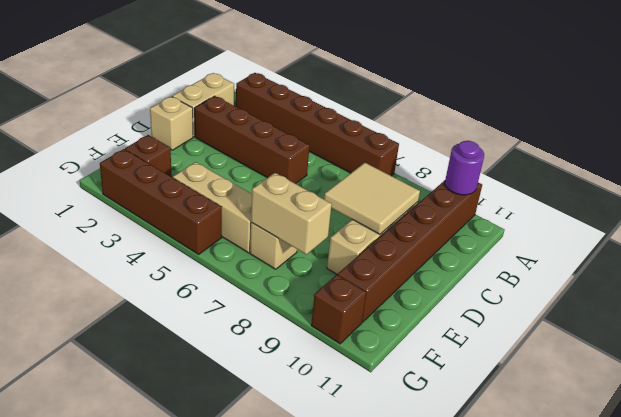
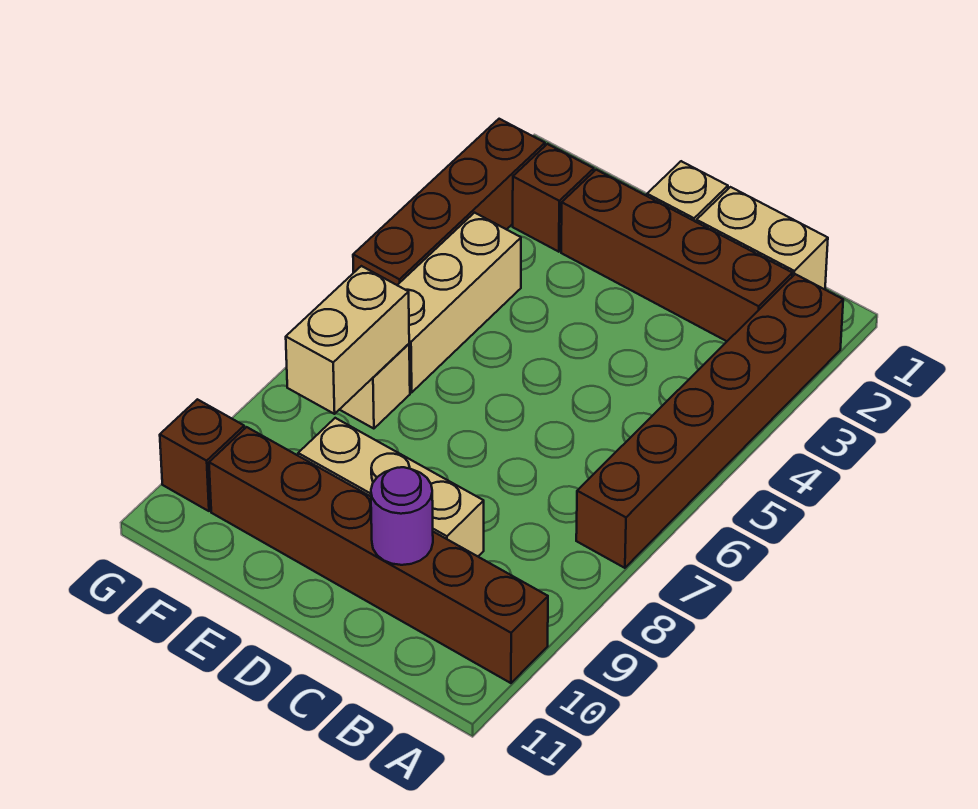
purple round brick A10 level 2 -> purple round brick C10 level 2
brown brick C2:C5 level 1 -> brown brick B2:E2 level 1
tan tile C8:D9 level 2 -> none

